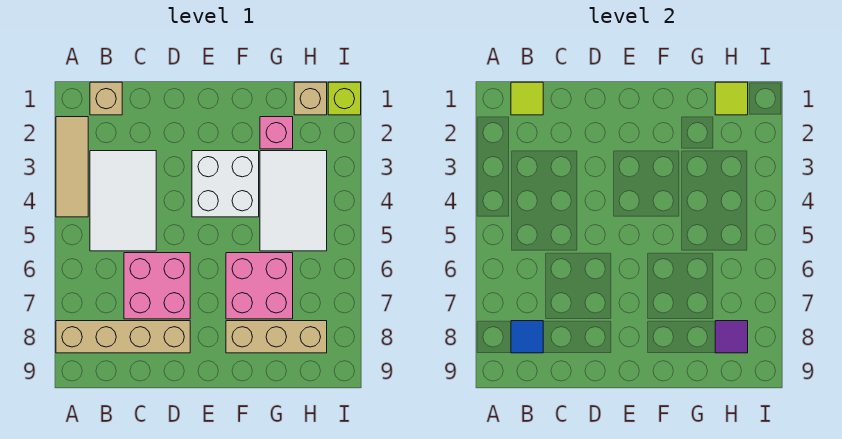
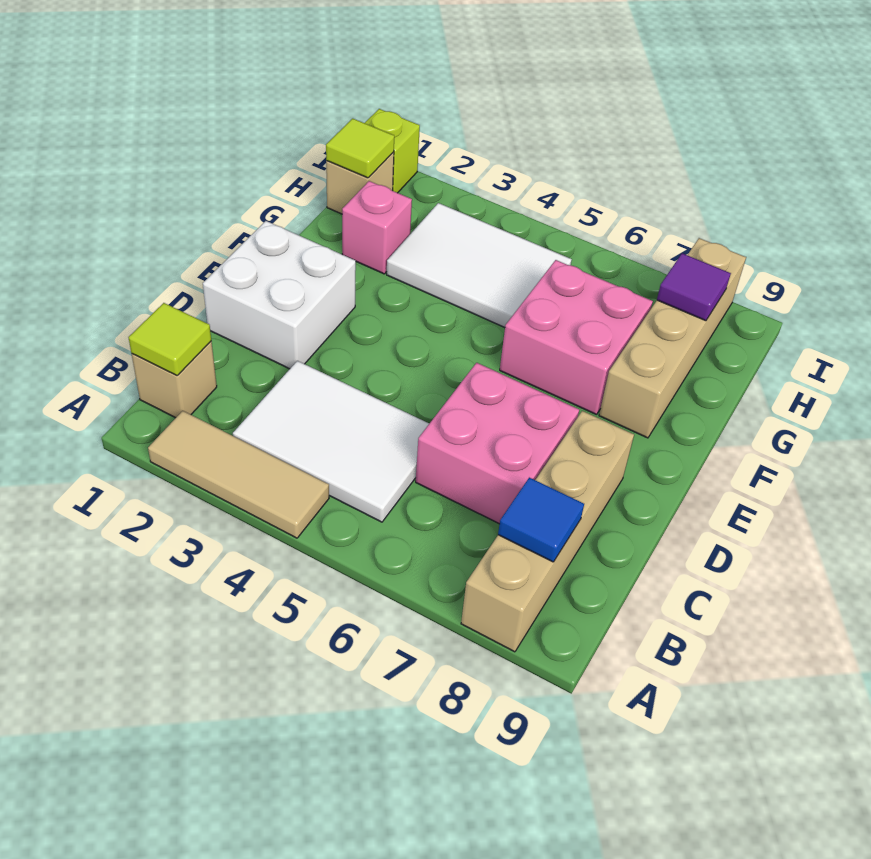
white brick E3:F4 level 1 -> white brick D1:E2 level 1
tan brick F8:H8 level 1 -> tan brick F8:I8 level 1

